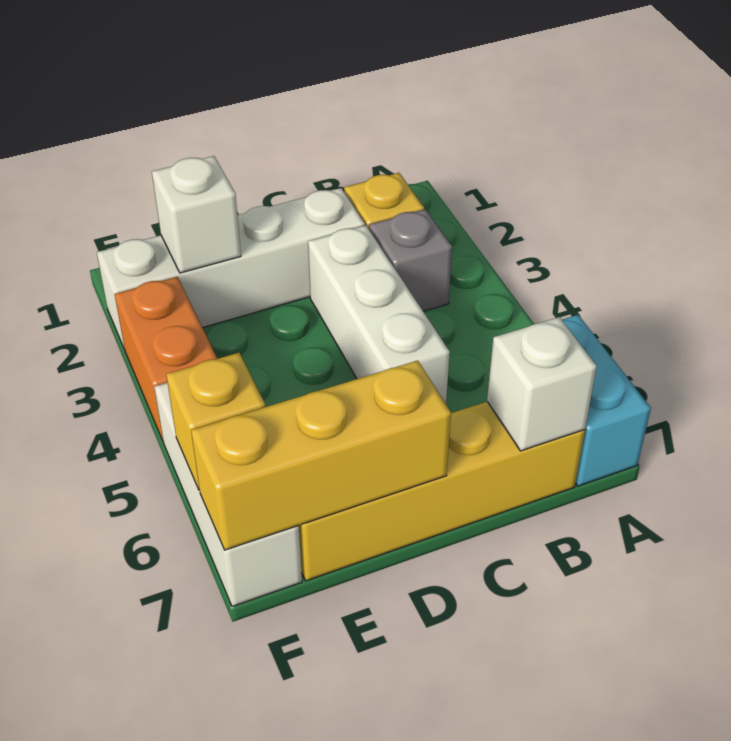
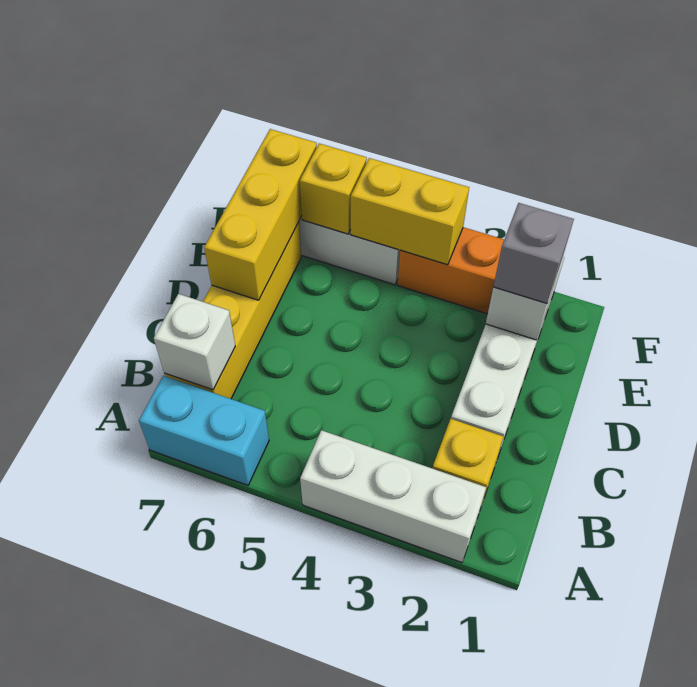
grey brick B3 level 1 -> grey brick E2 level 3
white brick C3:C5 level 1 -> white brick A2:A4 level 1
none -> yellow brick F4:F5 level 2

